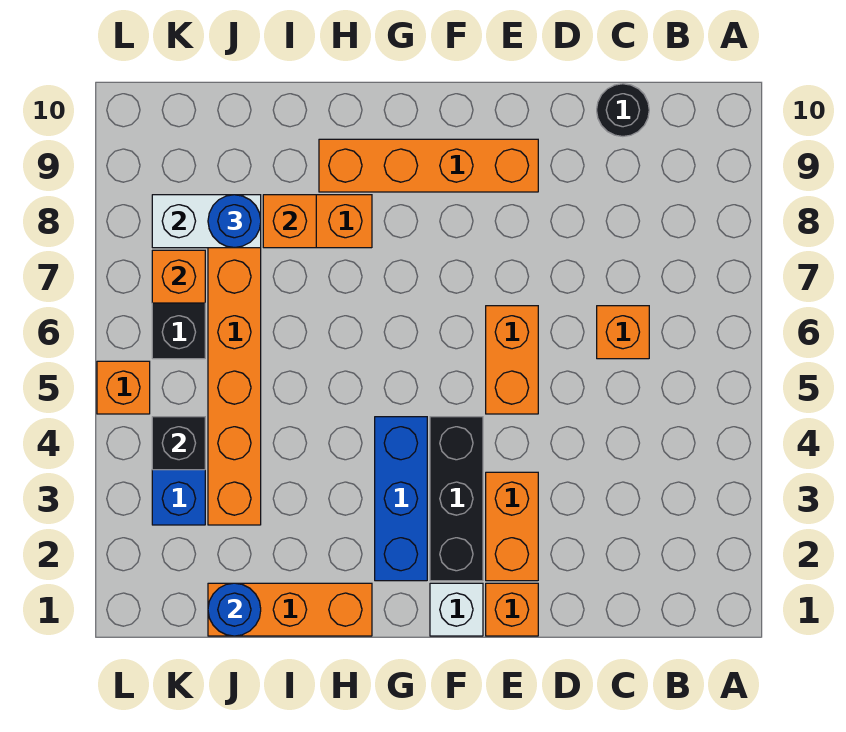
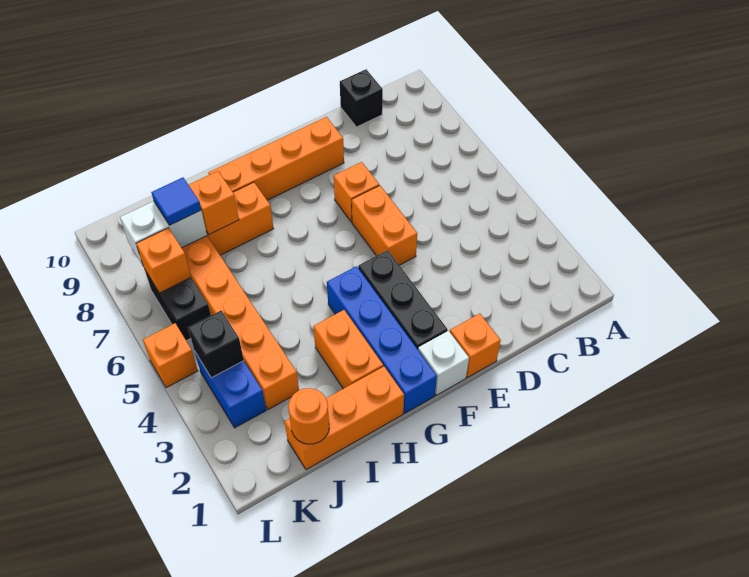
orange brick C6 level 1 -> orange brick E7 level 1
black round brick C10 level 1 -> black brick C10 level 1
orange brick E2:E3 level 1 -> orange brick H2:H3 level 1
blue brick G2:G4 level 1 -> blue brick G1:G4 level 1
blue round brick J1 level 2 -> orange round brick J1 level 2
blue round brick J8 level 3 -> blue tile J8 level 3

